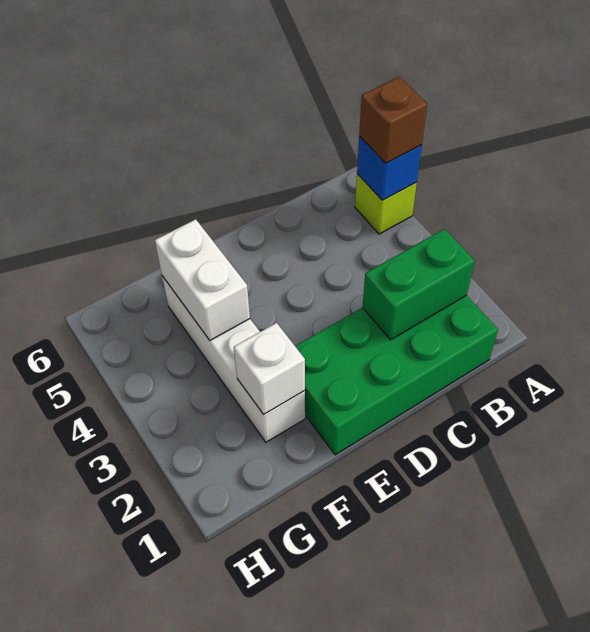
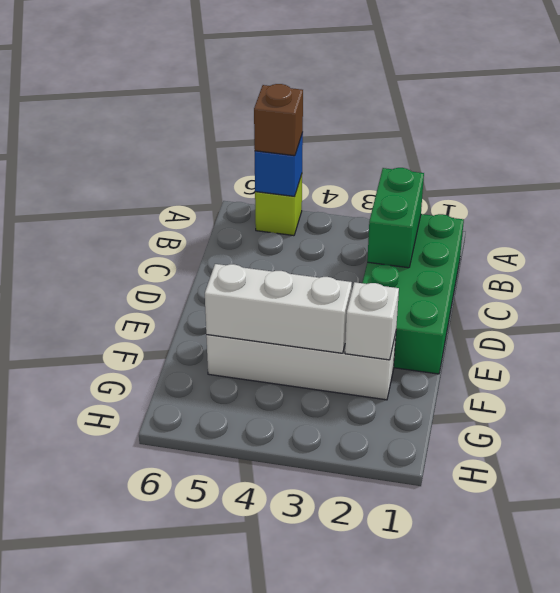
white brick F4:F5 level 2 -> white brick F3:F5 level 2

